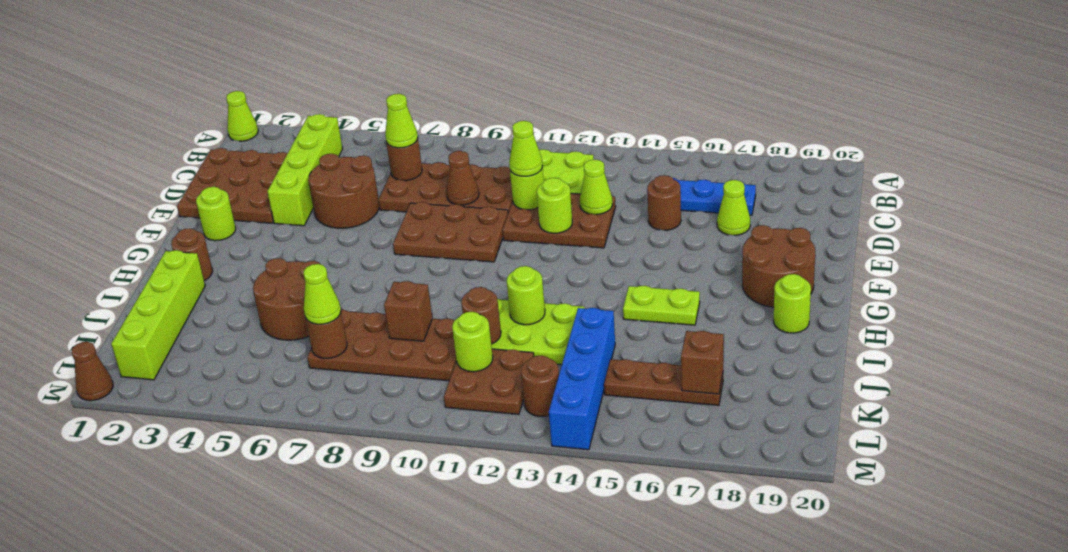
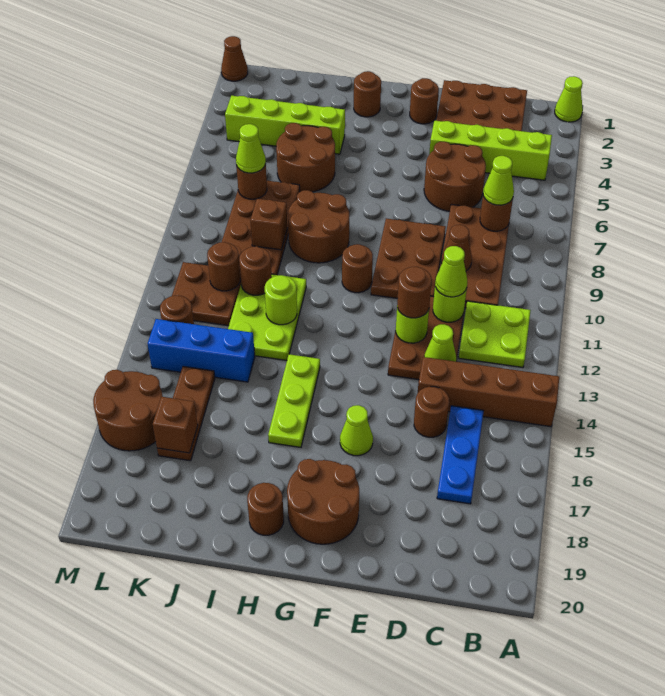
none -> brown brick A14:D14 level 1
lime cone D17 level 1 -> lime cone F16 level 1
none -> brown round brick E12 level 3
lime round brick F2 level 1 -> brown round brick F2 level 1
none -> brown round brick G10 level 1
none -> brown round brick H8:I9 level 1
lime plate H15:H16 level 1 -> lime plate H14:H16 level 1
lime round brick H19 level 1 -> brown round brick H19 level 1
lime brick I2:L2 level 1 -> lime brick I4:L4 level 1
blue brick J14:M14 level 1 -> blue brick J14:L14 level 1
lime round brick K11 level 2 -> brown round brick K11 level 2
none -> brown round brick L16:M17 level 1

